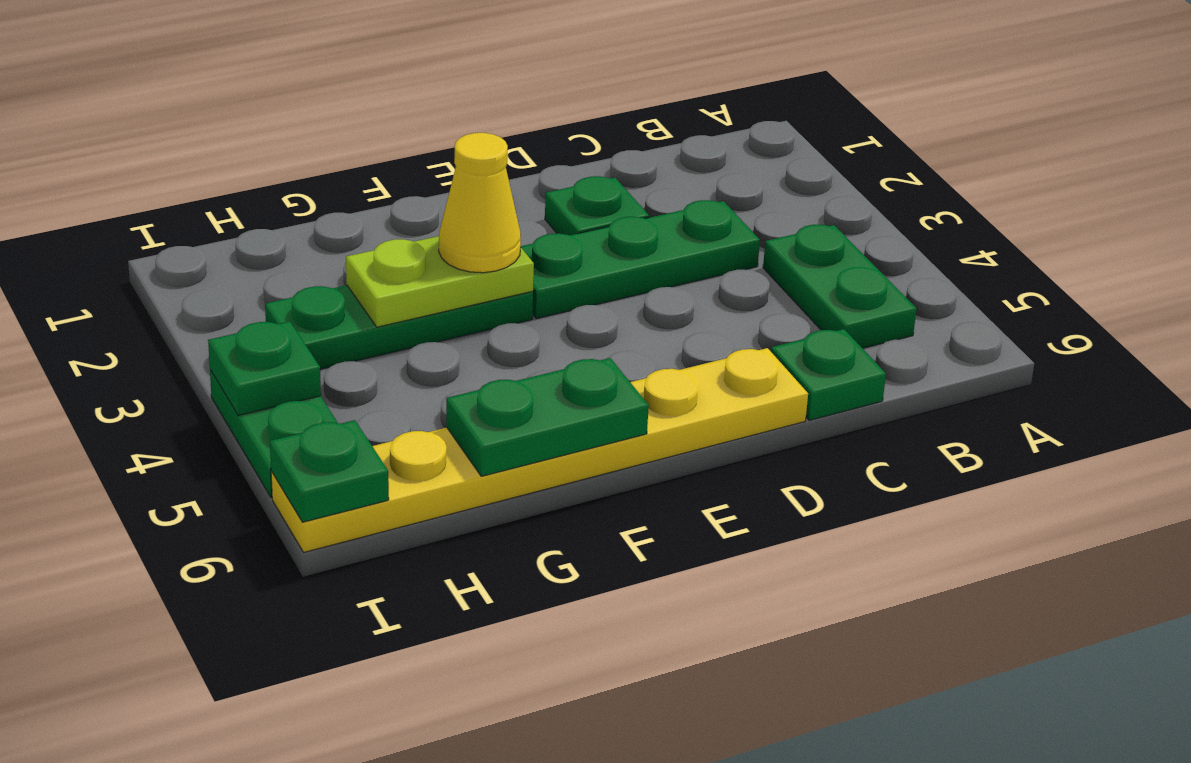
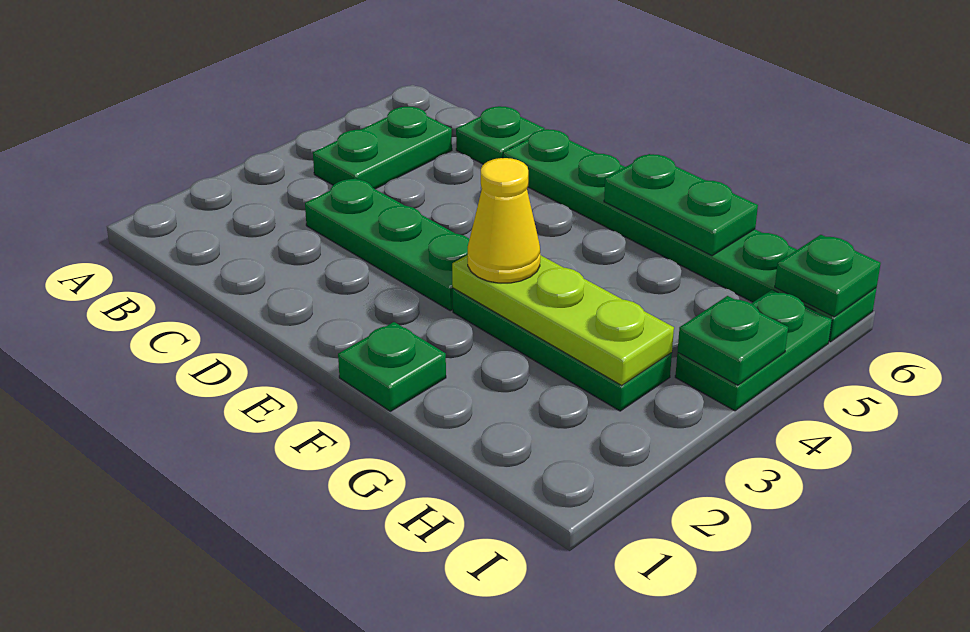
green plate D2 level 1 -> green plate F1 level 1
yellow plate D6:I6 level 1 -> green plate D6:I6 level 1
lime plate F3:G3 level 2 -> lime plate F3:H3 level 2

